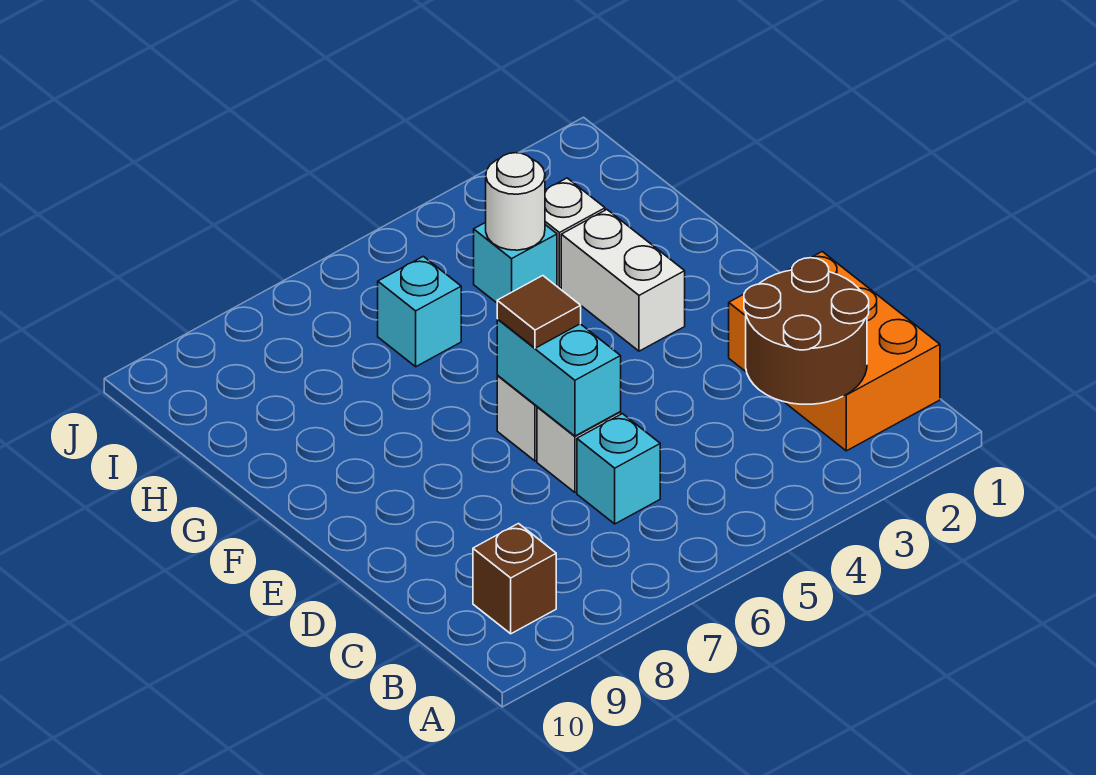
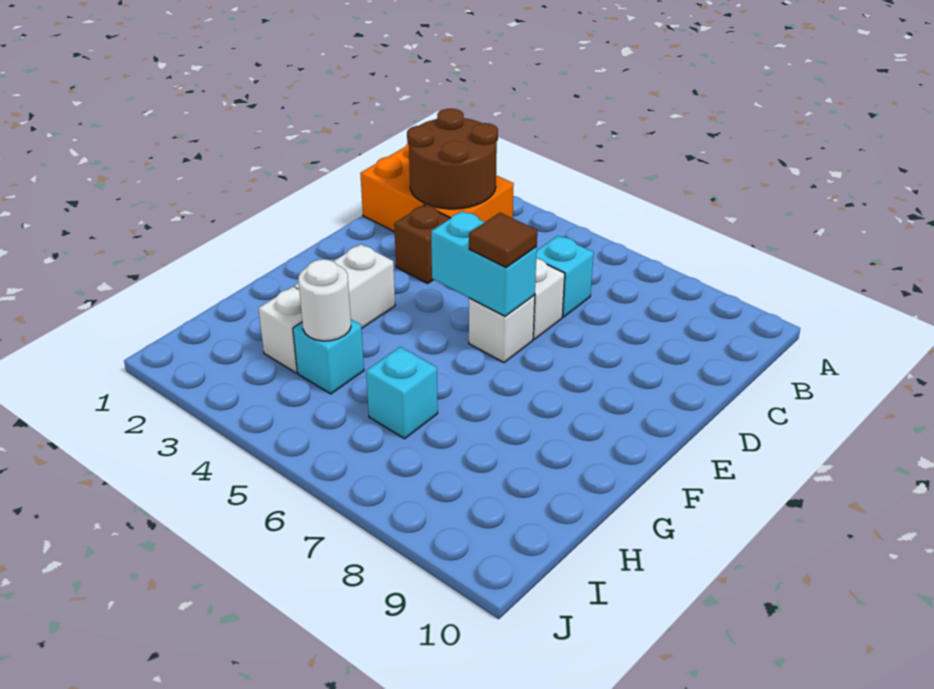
orange brick B1:D2 level 1 -> orange brick B1:C3 level 1
brown brick B9 level 1 -> brown brick D3 level 1
cyan brick D6:E6 level 2 -> cyan brick E5:E6 level 2

